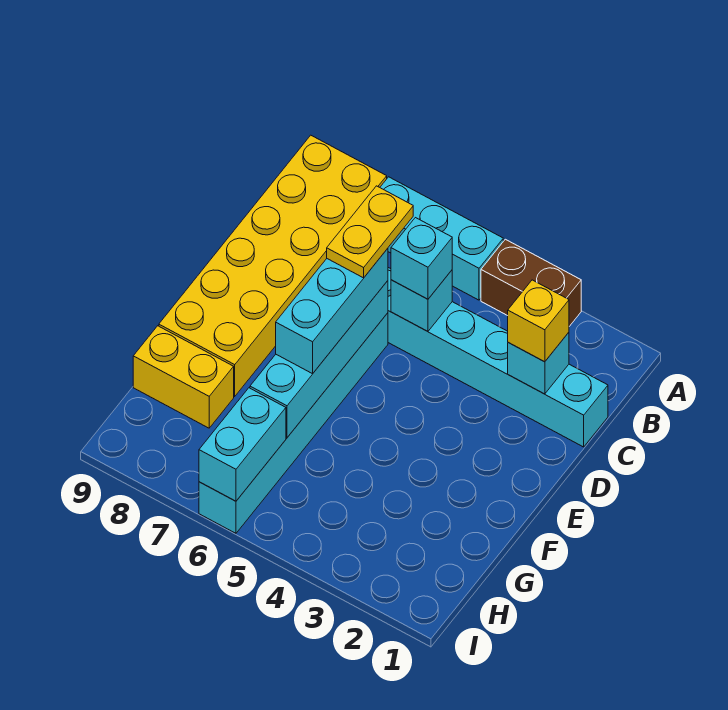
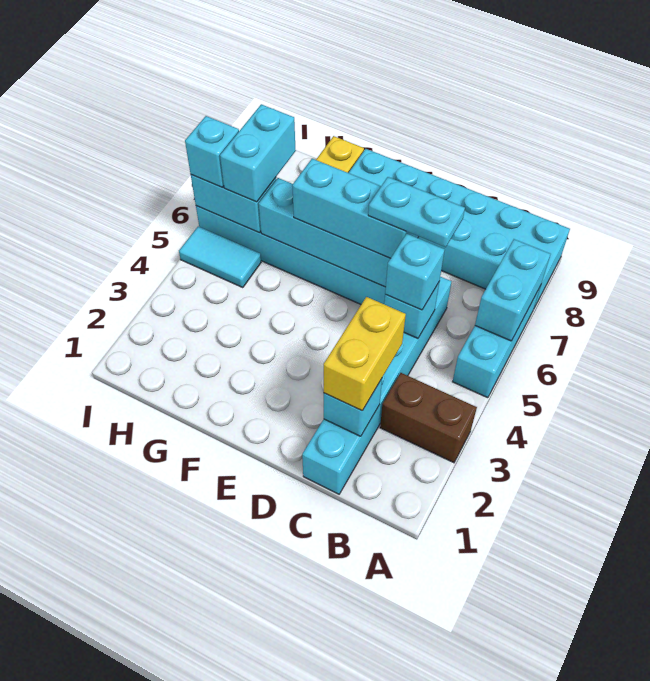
brown brick A3:A4 level 1 -> brown brick A3:B3 level 1
none -> cyan brick A6:A7 level 2
yellow brick A8:F9 level 1 -> cyan brick A8:F9 level 1
yellow brick C2 level 3 -> yellow brick C2:C3 level 3
yellow plate C6:D6 level 4 -> cyan plate C6:D6 level 4
none -> cyan tile H5:I5 level 1
none -> cyan brick H6:H7 level 3
none -> cyan brick I6 level 3

